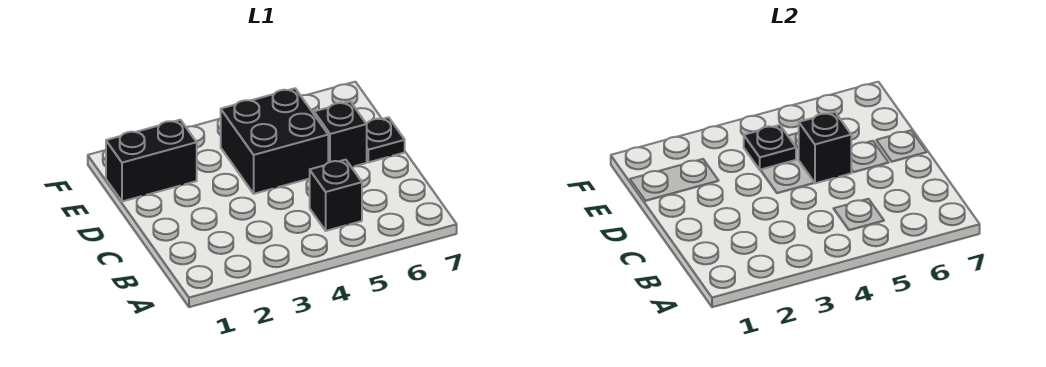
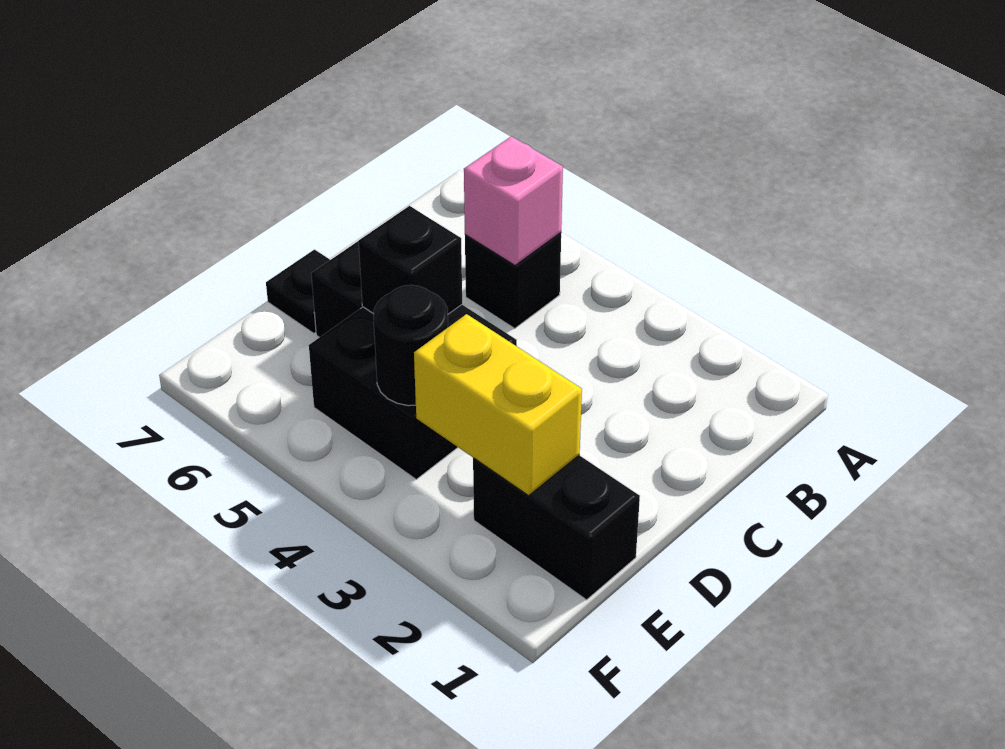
none -> pink brick B5 level 2
none -> yellow brick E2:E3 level 2
black plate E4 level 2 -> black round brick E4 level 2

